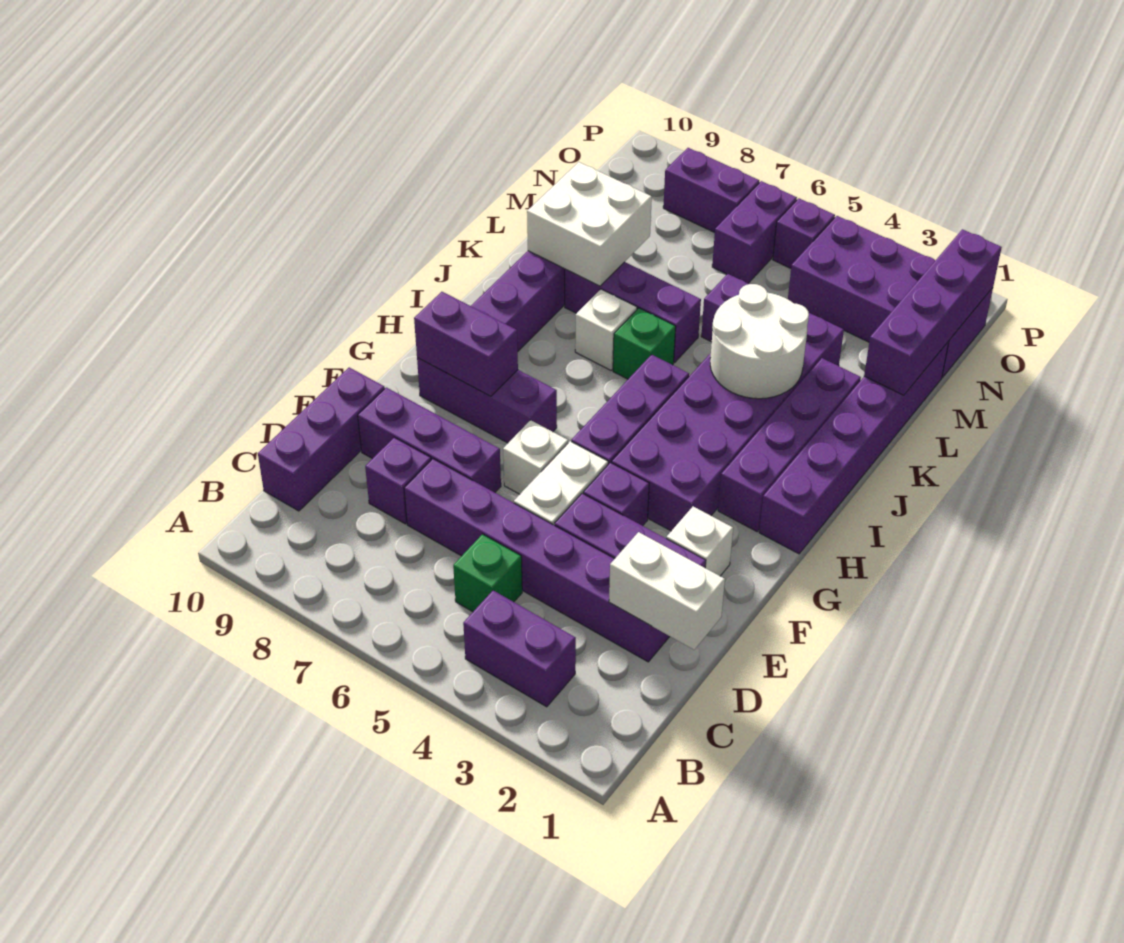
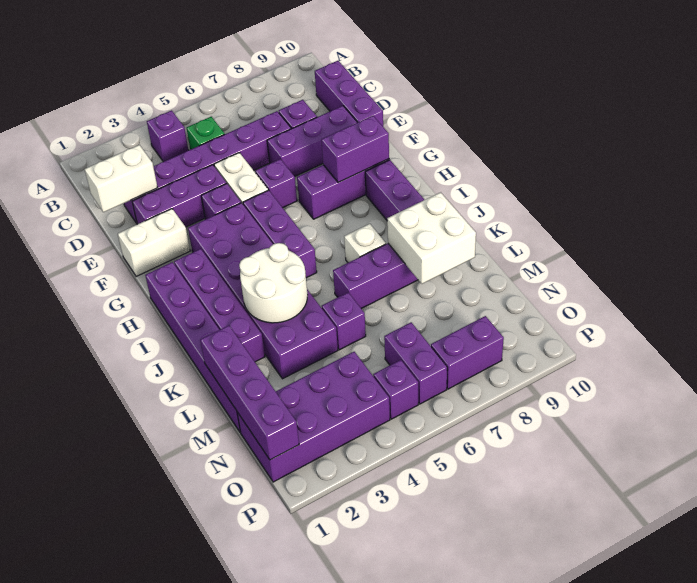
purple brick B3:B4 level 1 -> purple brick B4 level 1
white brick F2 level 1 -> white brick F1:F2 level 1
white brick F6 level 1 -> purple brick F6 level 1
green brick J6 level 1 -> none

